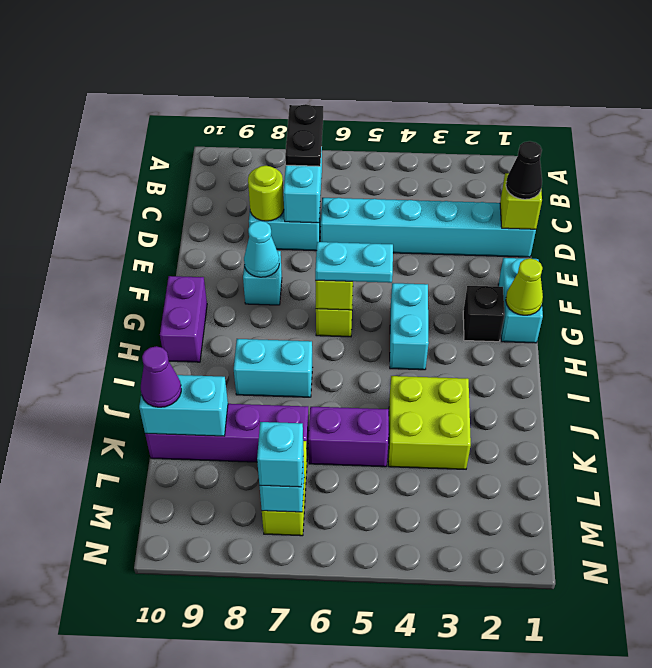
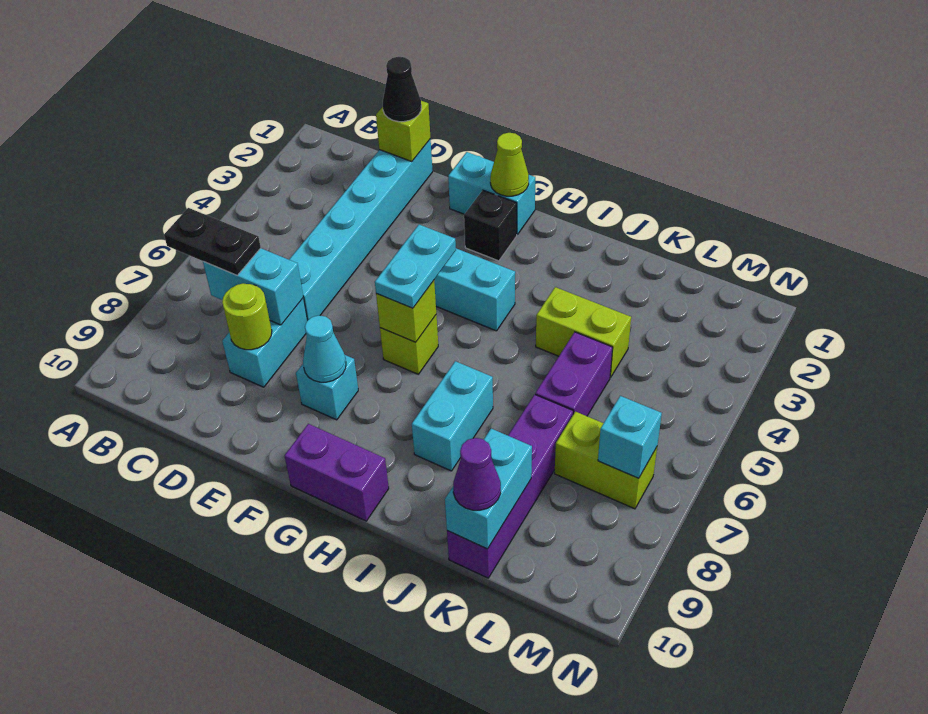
lime brick J3:K4 level 1 -> lime brick J4:K4 level 1
cyan brick M7 level 3 -> none

